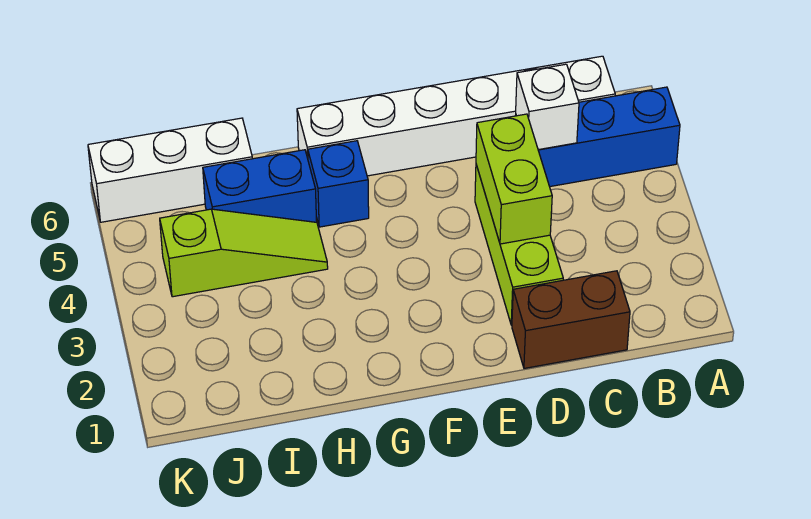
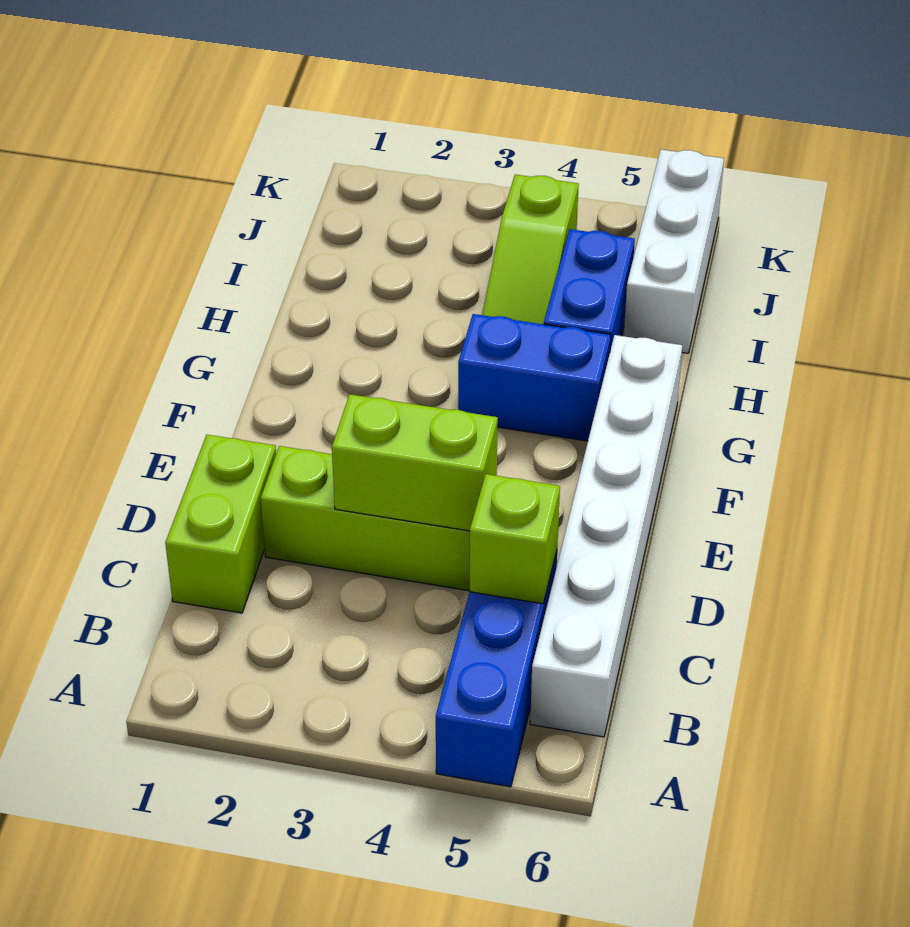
brown brick C1:D1 level 1 -> lime brick C1:D1 level 1
white brick C5 level 2 -> lime brick C5 level 2
blue brick G5 level 1 -> blue brick G4:G5 level 1

